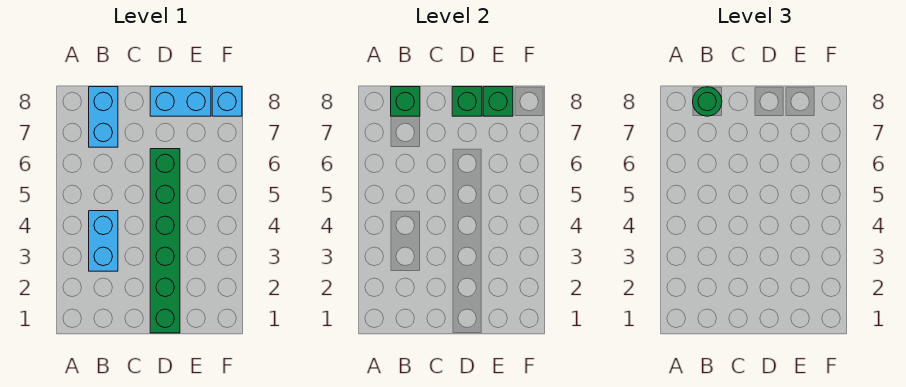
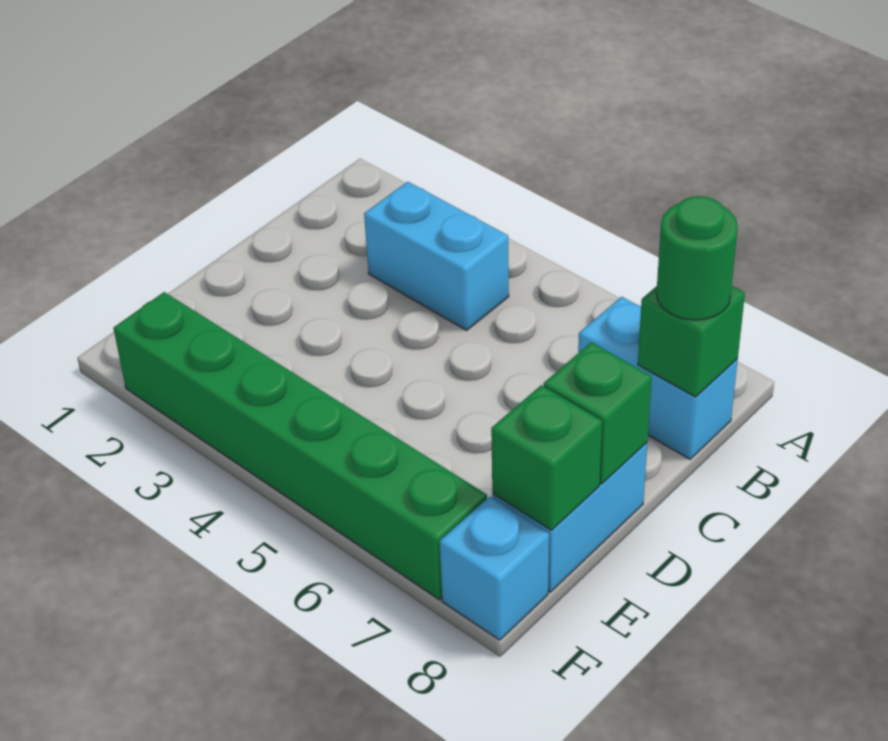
green brick D1:D6 level 1 -> green brick F2:F7 level 1

